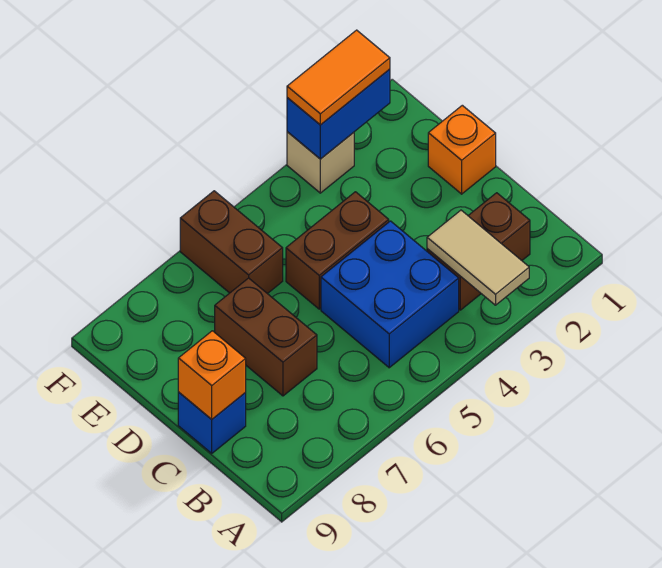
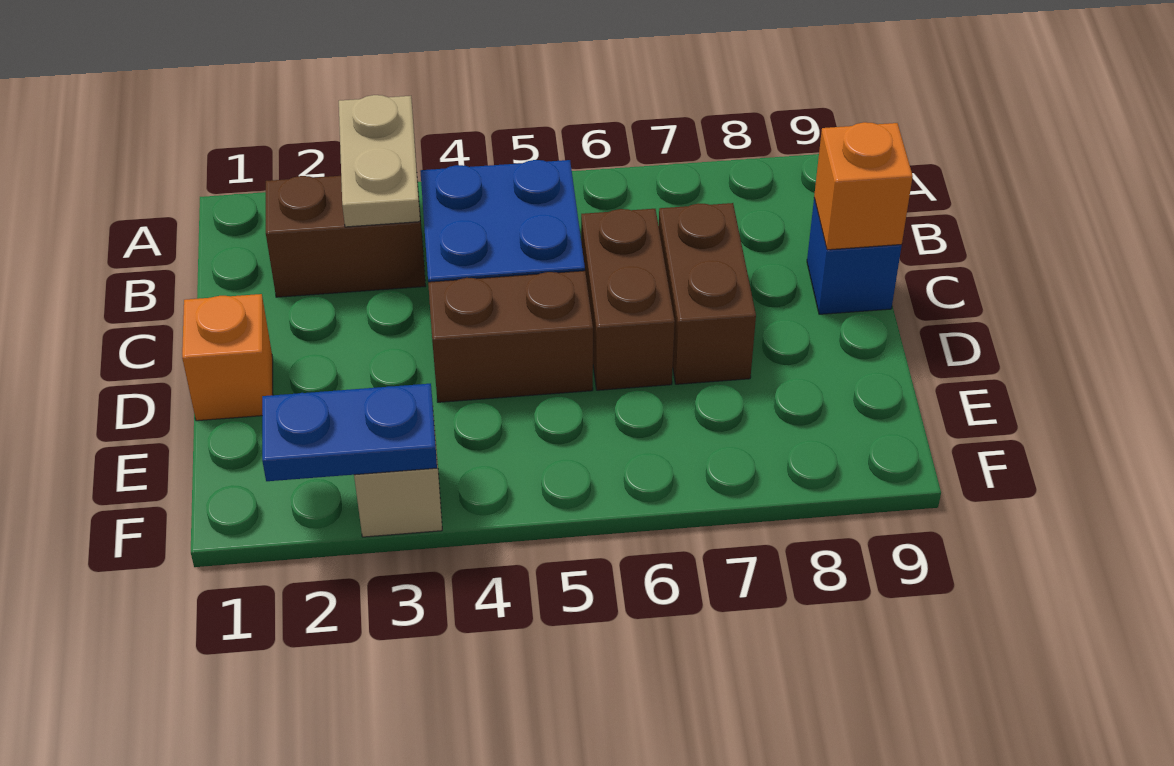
tan tile A3:B3 level 2 -> tan plate A3:B3 level 2
brown brick E6:F6 level 1 -> brown brick C6:D6 level 1
blue brick F2:F3 level 2 -> blue plate F2:F3 level 2
orange tile F2:F3 level 3 -> none

